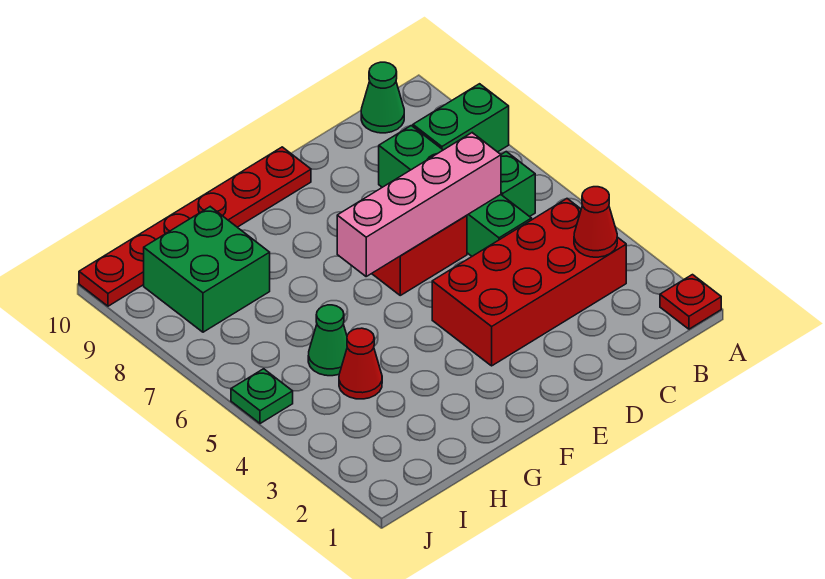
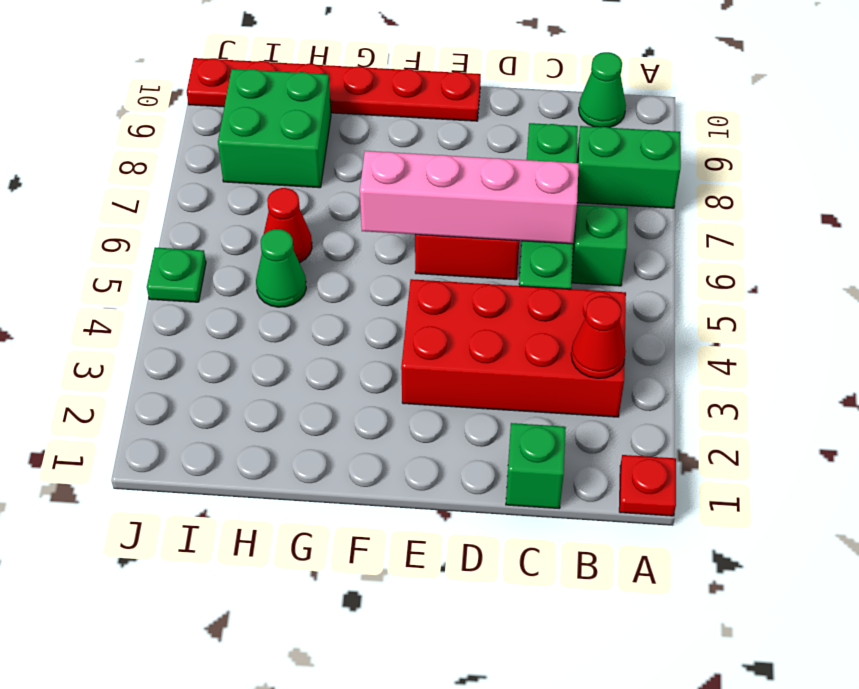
none -> green brick C1 level 1
red cone H4 level 1 -> red cone H6 level 1

